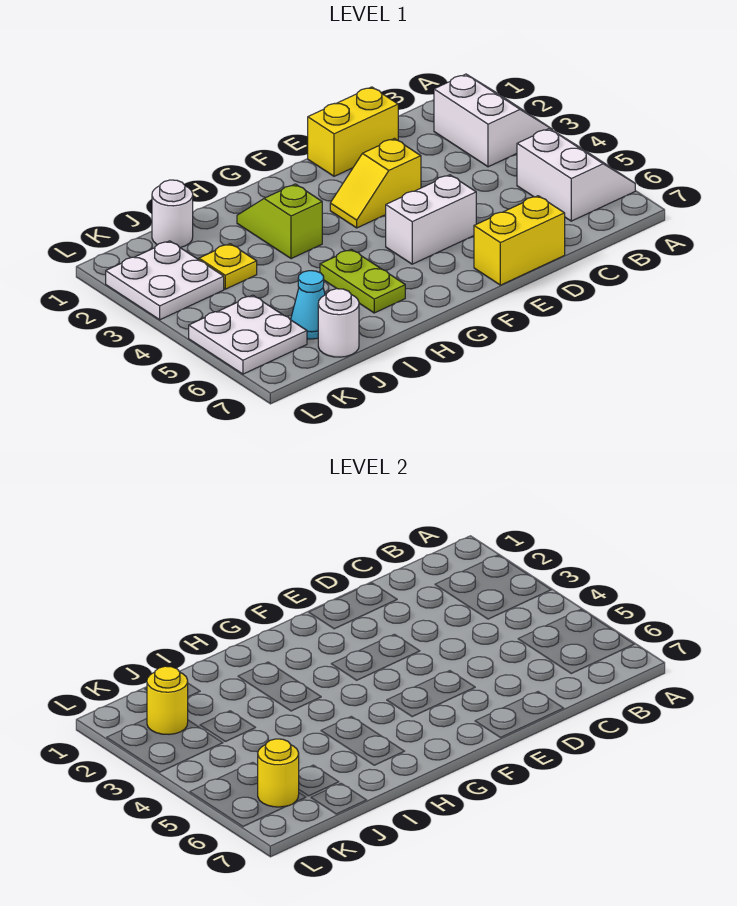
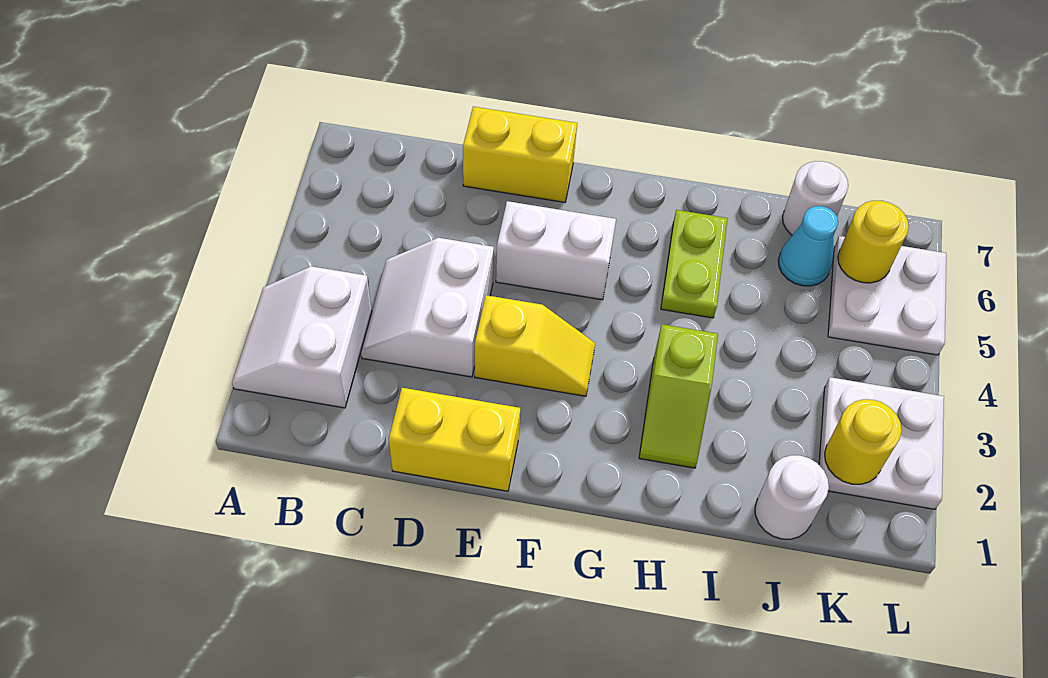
white slope A5:B6 level 1 top B -> white slope C3:D4 level 1 top D
yellow plate J3 level 1 -> none

